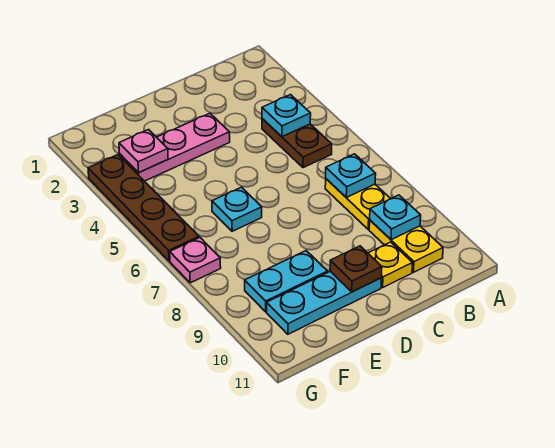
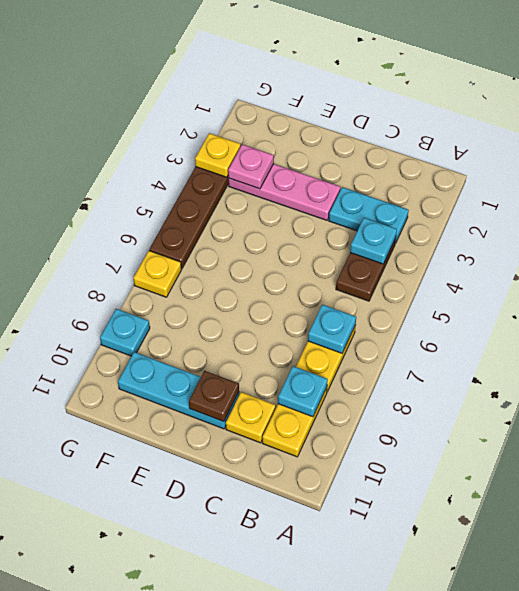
cyan plate E6 level 1 -> cyan plate G9 level 1
cyan plate E9:F9 level 1 -> cyan plate B3:C3 level 1
none -> yellow plate G3 level 2
pink plate G7 level 1 -> yellow plate G7 level 1

